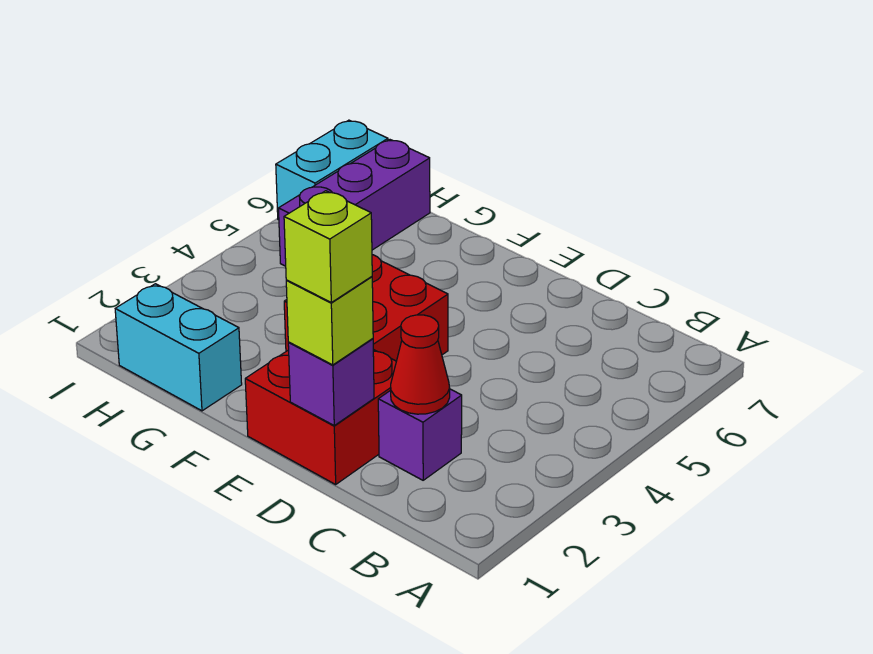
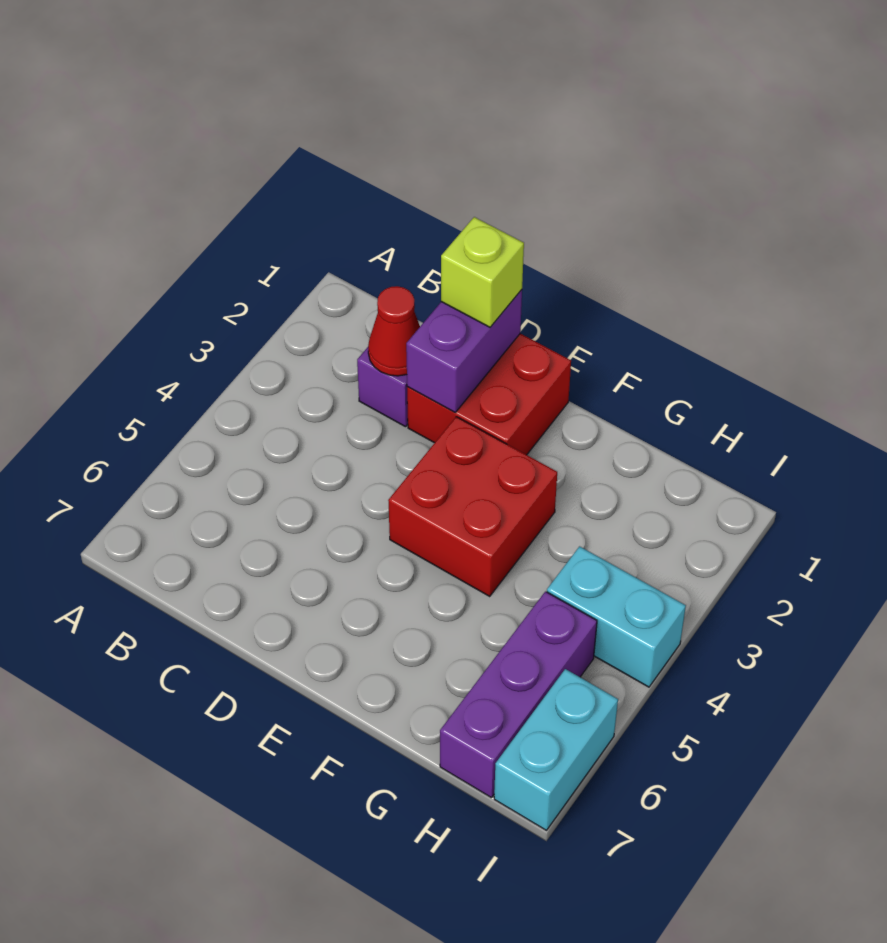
purple brick D1 level 2 -> purple brick D1:D2 level 2
lime brick D1 level 4 -> none
cyan brick G1:H1 level 1 -> cyan brick H4:I4 level 1

